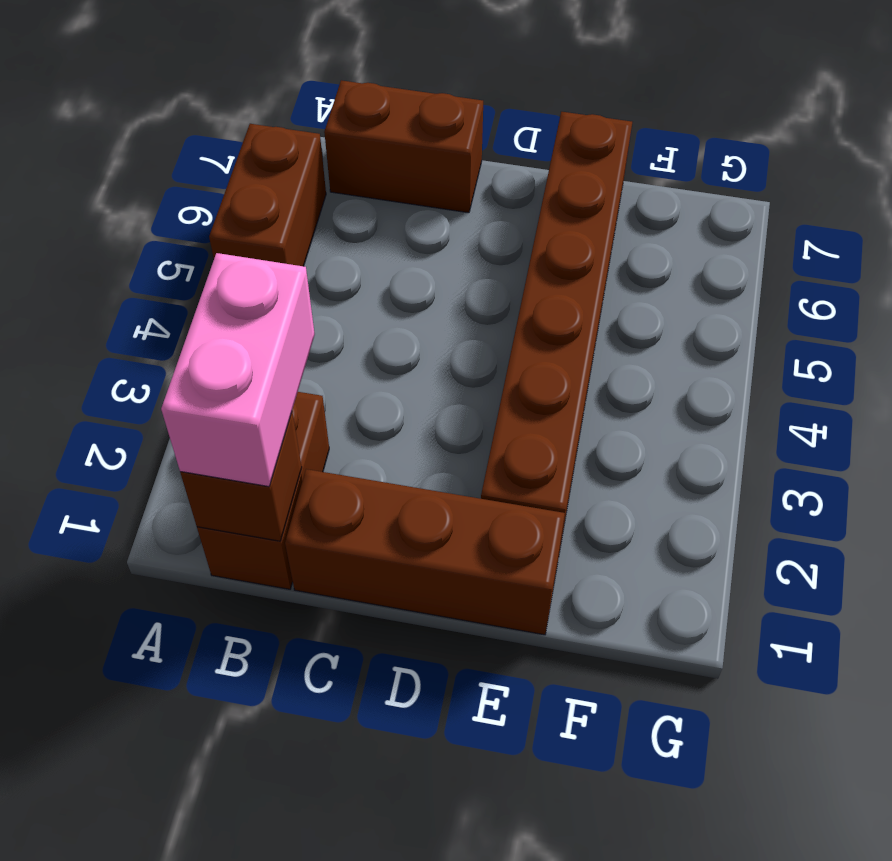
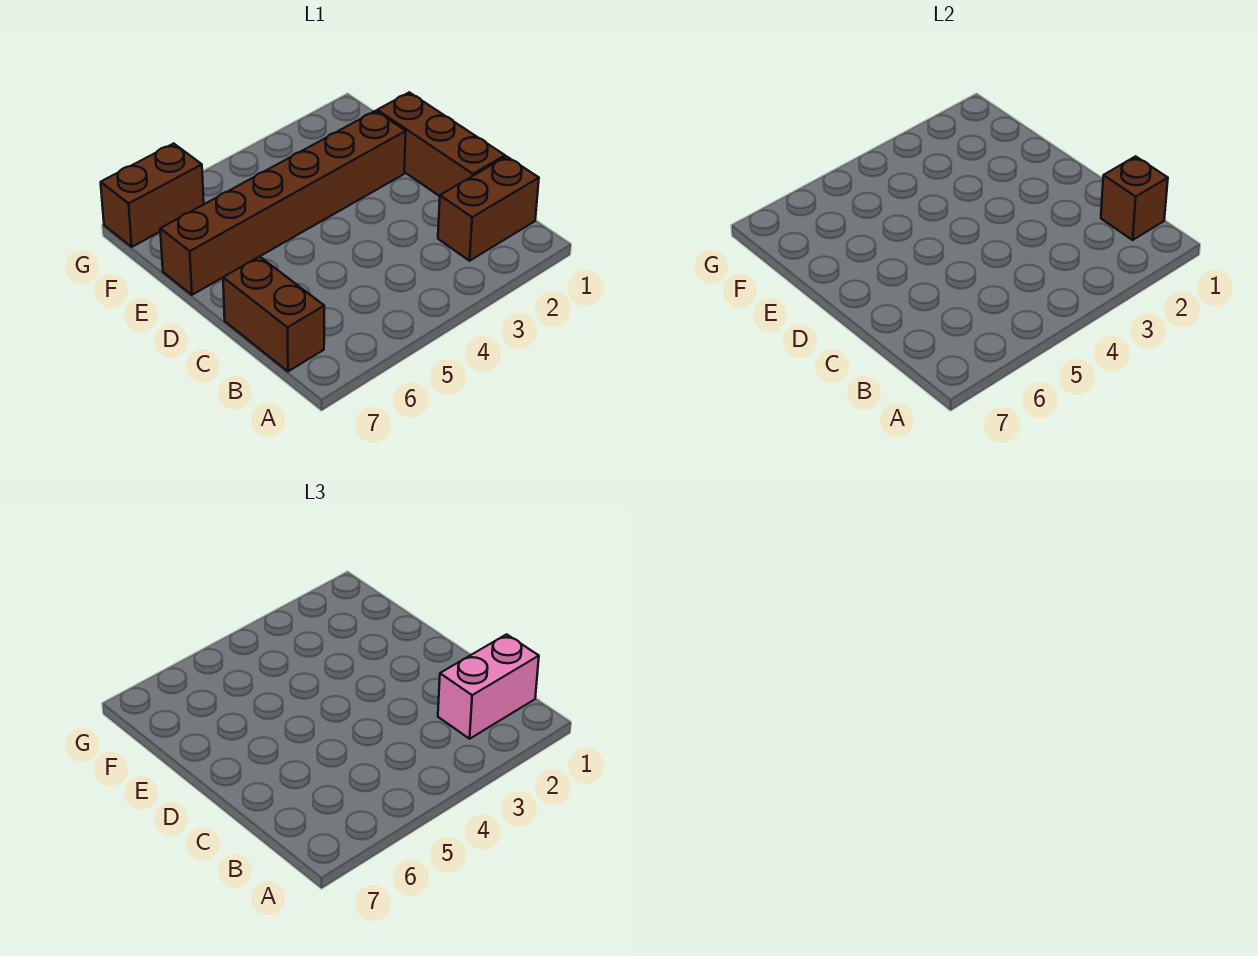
brown brick A5:A6 level 1 -> brown brick G6:G7 level 1

